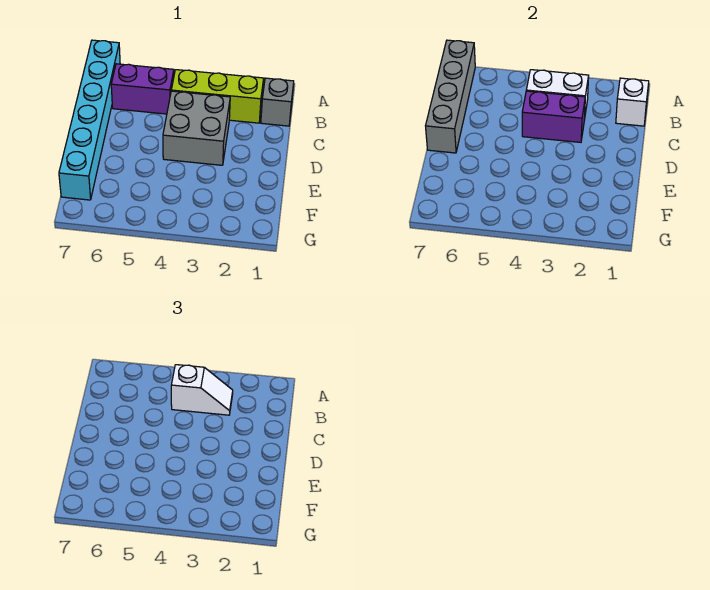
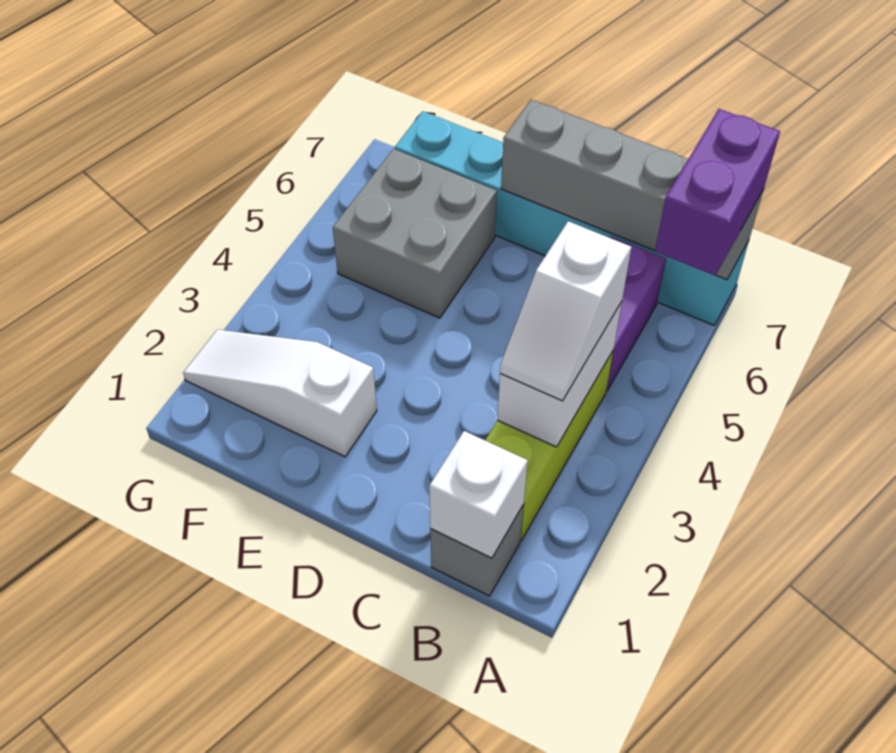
grey brick C3:D4 level 1 -> grey brick E5:F6 level 1
purple brick C3:C4 level 2 -> purple brick A6:A7 level 3
none -> white slope E2:G2 level 1 top E

